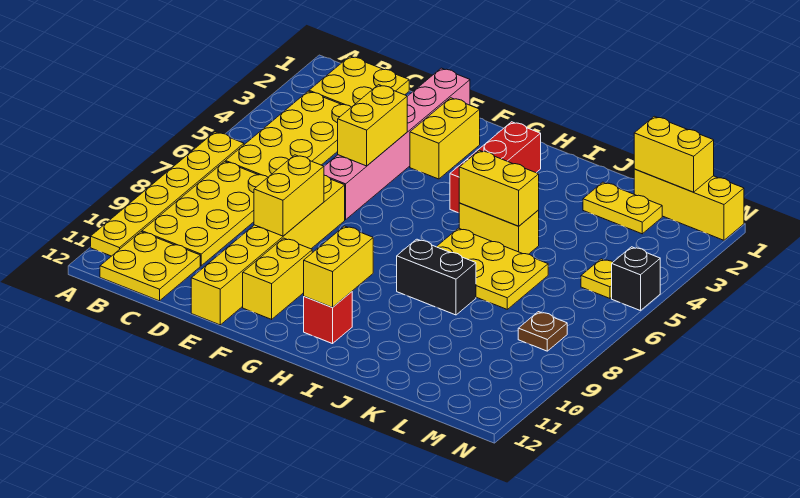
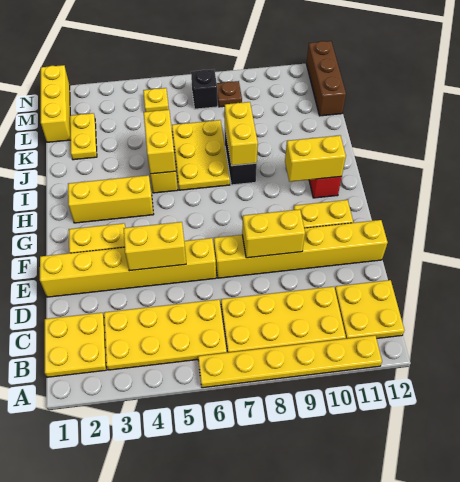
pink brick E1:E6 level 1 -> yellow brick E1:E6 level 1
red brick H2:H4 level 1 -> yellow brick H2:H4 level 1
yellow brick L1:M1 level 2 -> yellow brick I8:J8 level 2
none -> brown brick L12:N12 level 1
black brick N5 level 1 -> black brick M7 level 1

